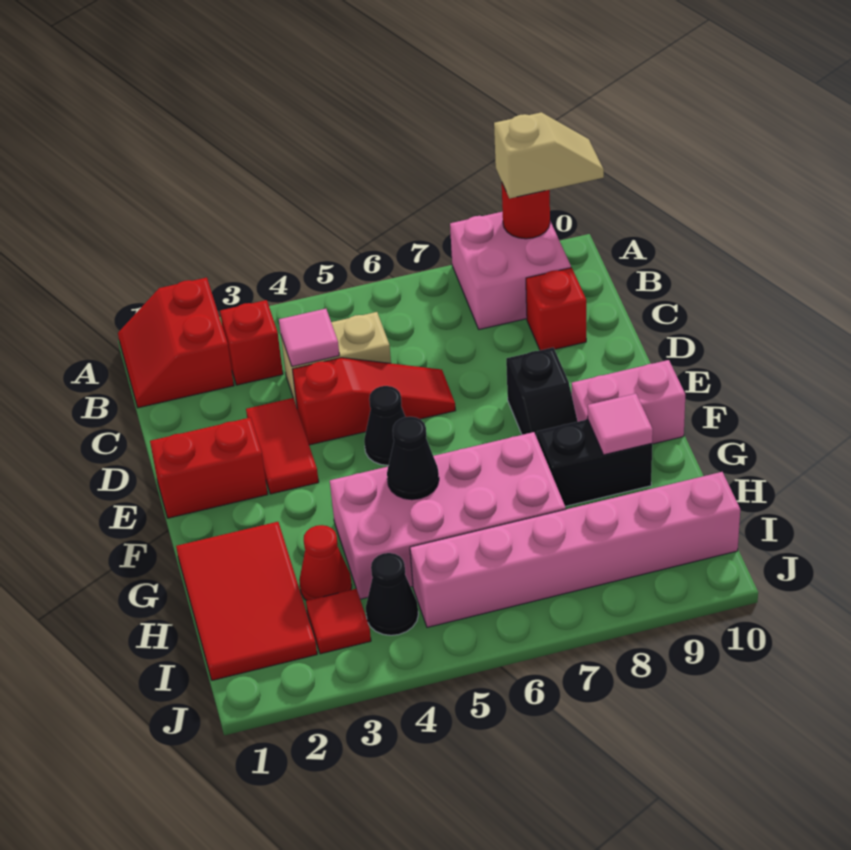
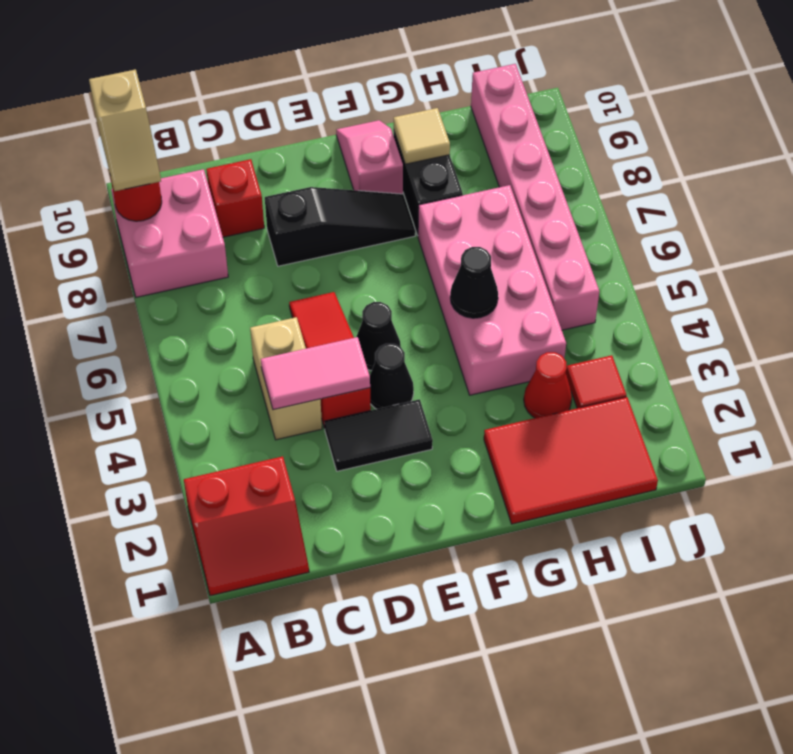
tan slope A9:A10 level 3 top 9 -> tan slope A9:A10 level 3 top 10
red brick B3 level 1 -> none
pink tile C4 level 2 -> pink tile C4:D4 level 2
red tile D3:E3 level 1 -> black tile D3:E3 level 1
red brick E1:E2 level 1 -> none
black slope E8:F8 level 1 top E -> black slope D8:F8 level 1 top D
pink brick F9:F10 level 1 -> pink slope F9:F10 level 1 top 9
pink tile G9 level 2 -> tan tile G9 level 2
black cone I4 level 1 -> black cone E4 level 1

